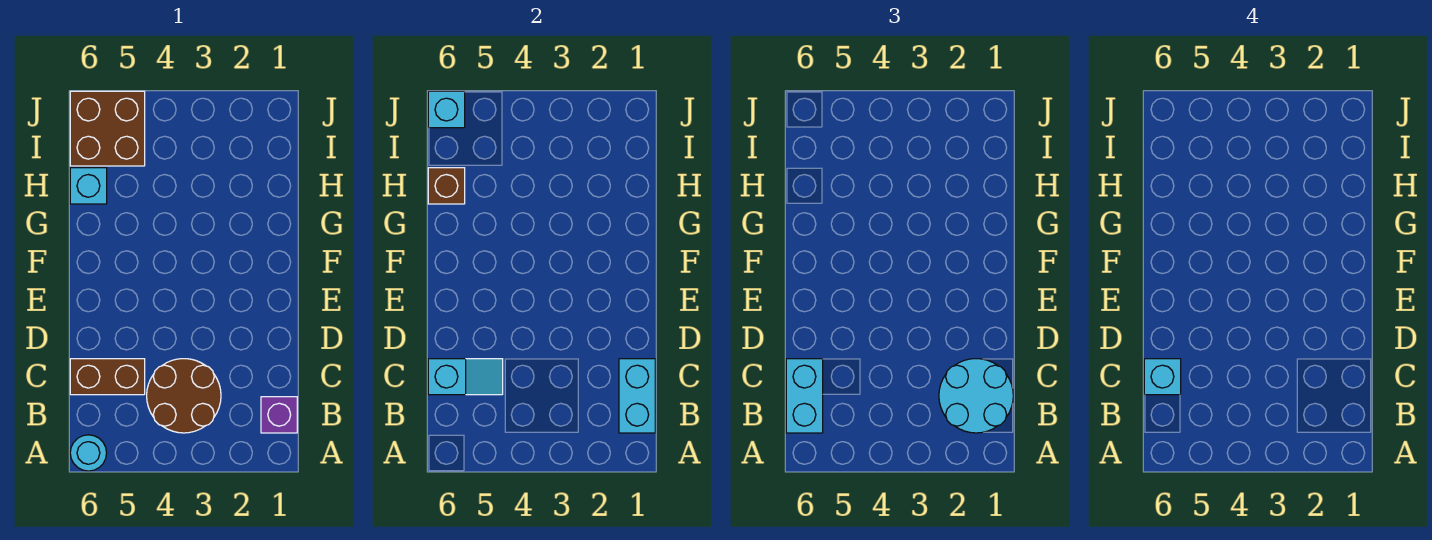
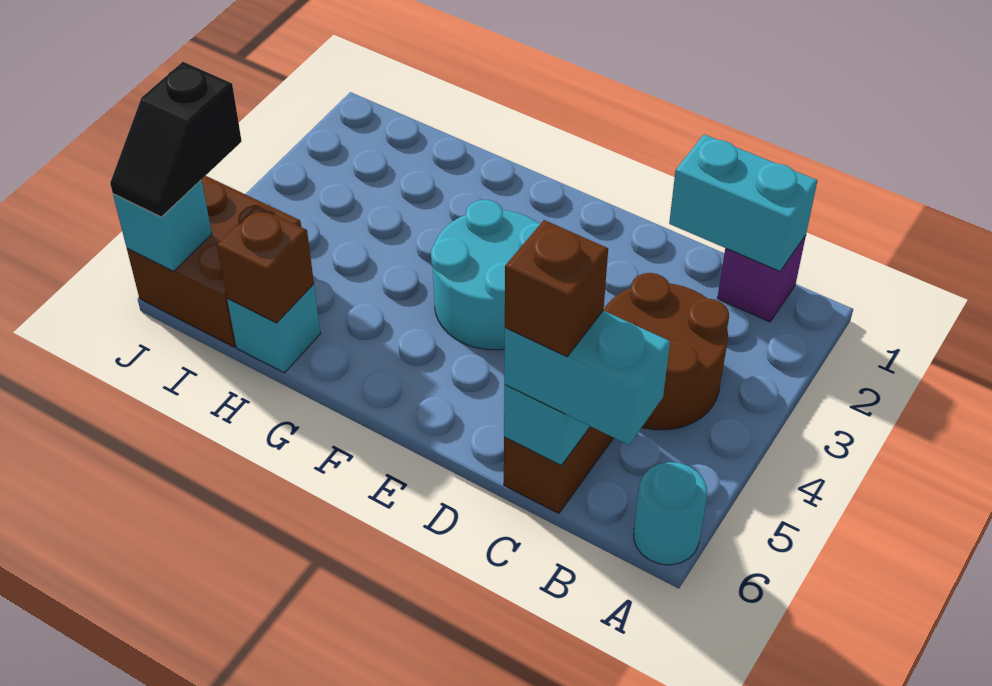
cyan round brick B1:C2 level 3 -> cyan round brick E3:F4 level 1
cyan brick C6 level 4 -> brown brick C6 level 4
none -> black slope J5:J6 level 3 top 5

